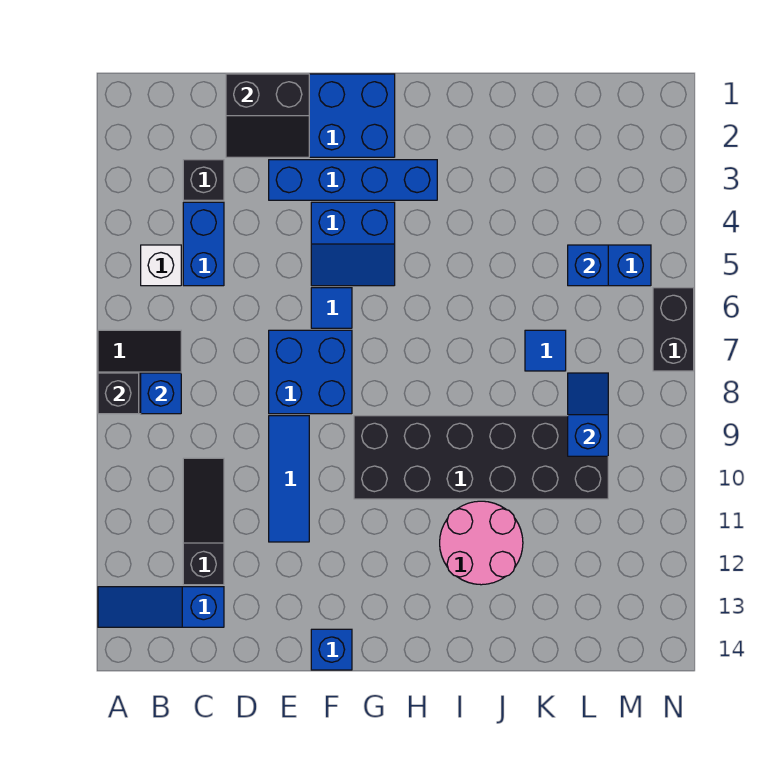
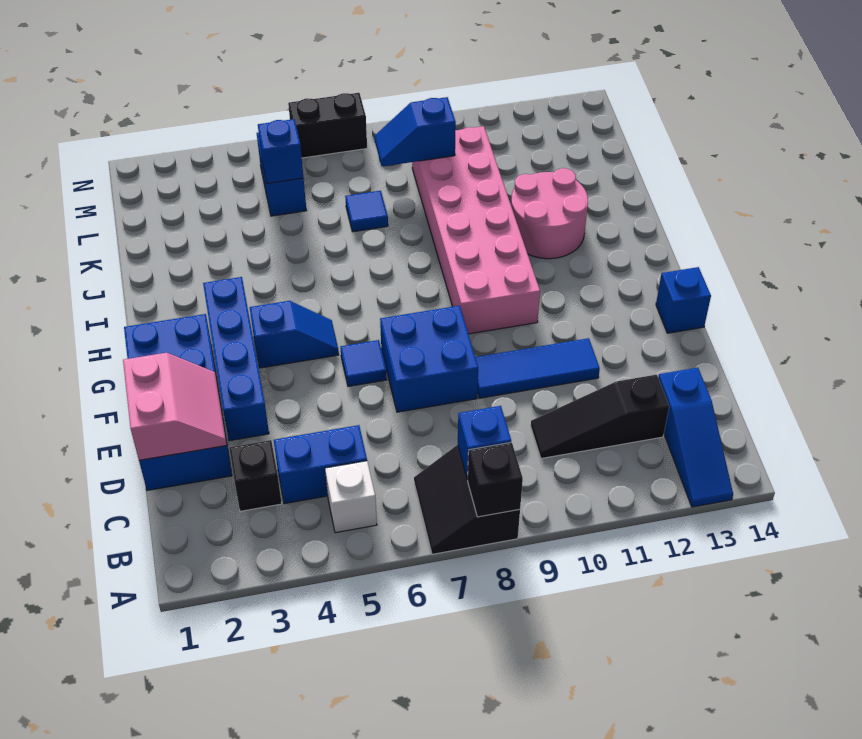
black slope D1:E2 level 2 top 1 -> pink slope D1:E2 level 2 top 1
blue slope F4:G5 level 1 top 4 -> blue slope G4:G5 level 1 top 4
black brick G9:L10 level 1 -> pink brick G9:L10 level 1

